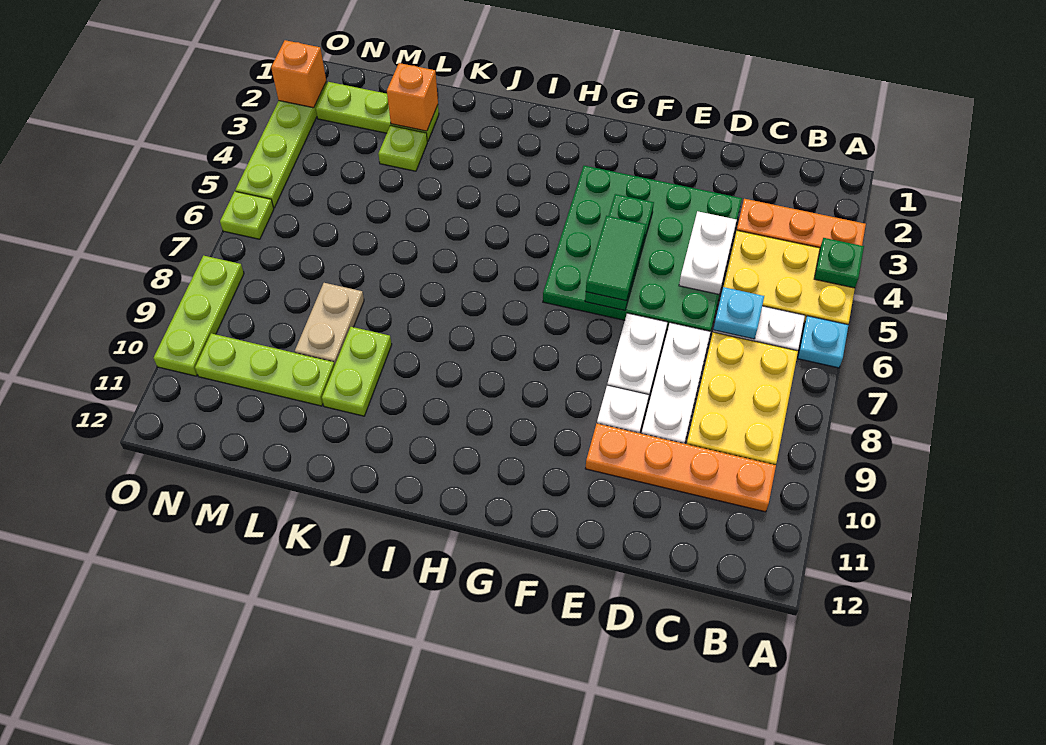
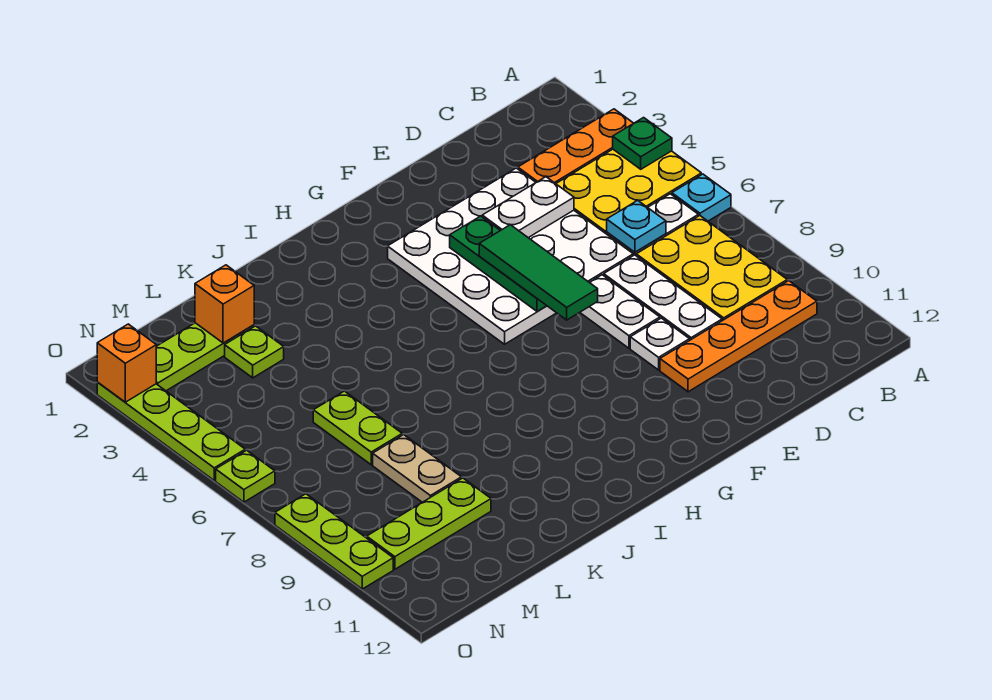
green plate D3:G6 level 1 -> white plate D3:G6 level 1
white plate D4:D5 level 2 -> white plate D4:E4 level 2
green tile F5:F6 level 3 -> green tile F5:F7 level 3
lime plate K9:K10 level 1 -> lime plate L6:L7 level 1

